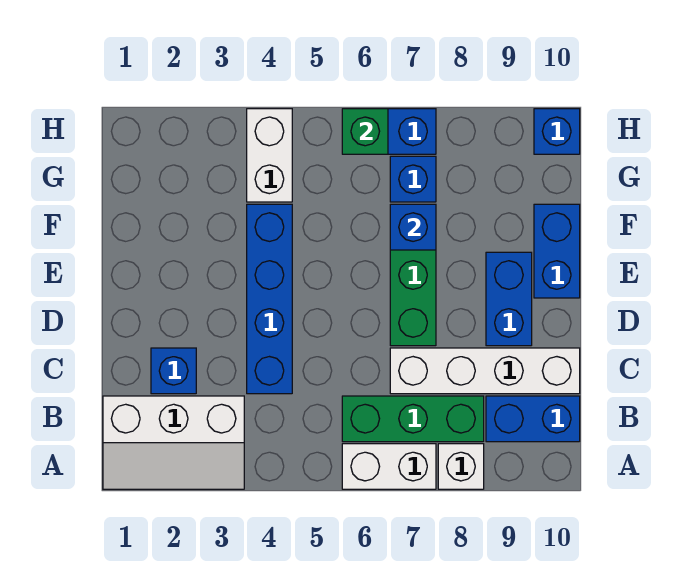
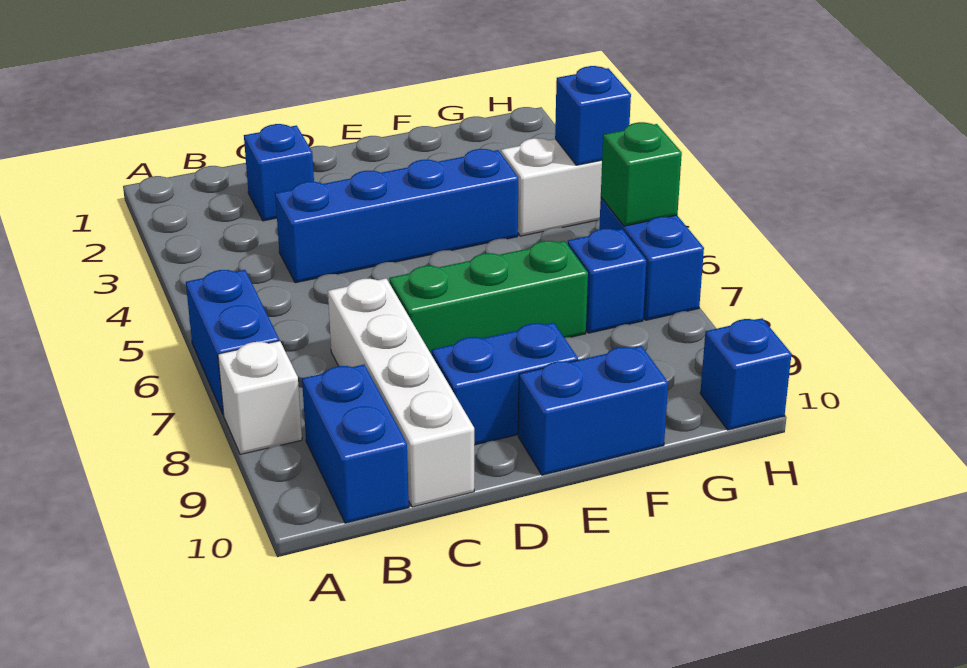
white slope A1:B3 level 1 top B -> none
white brick A6:A7 level 1 -> blue brick A6:A7 level 1
green brick B6:B8 level 1 -> none
blue brick F7 level 2 -> blue brick H4 level 2

